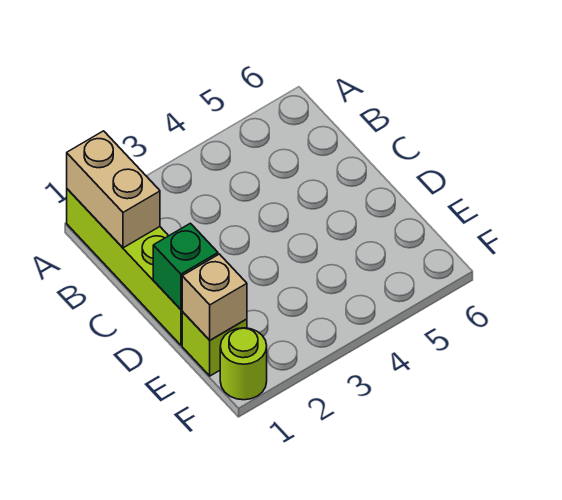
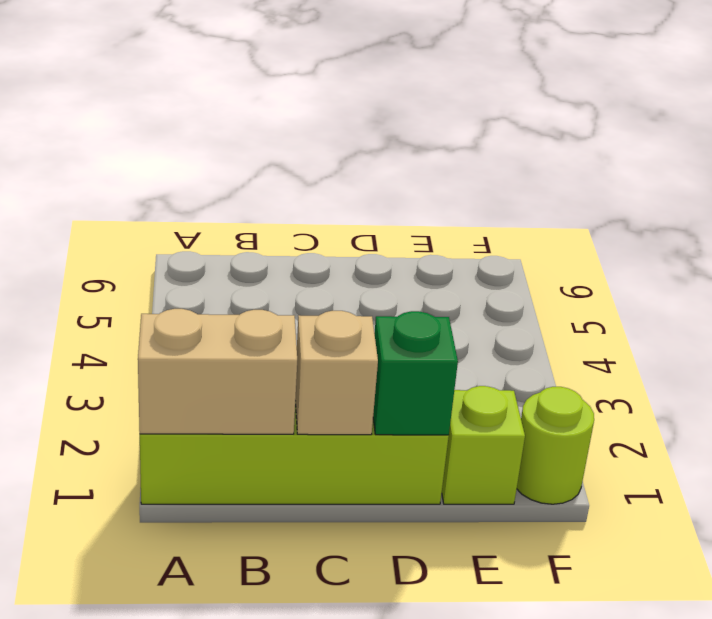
tan brick E1 level 2 -> tan brick C1 level 2

